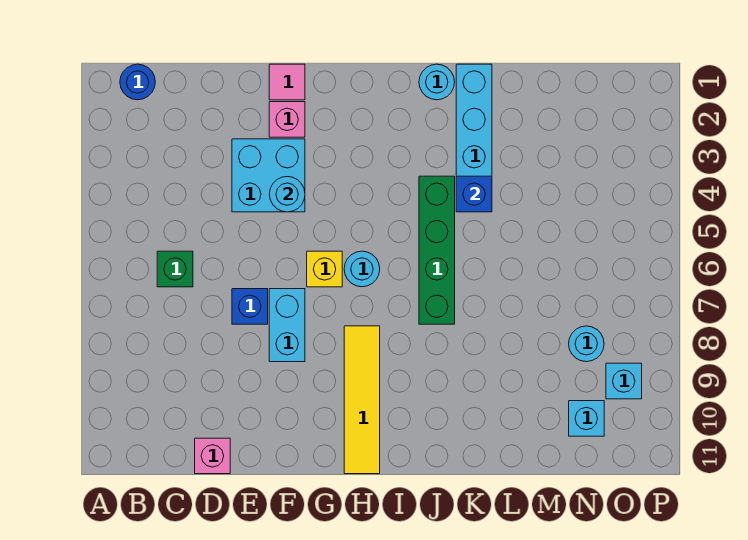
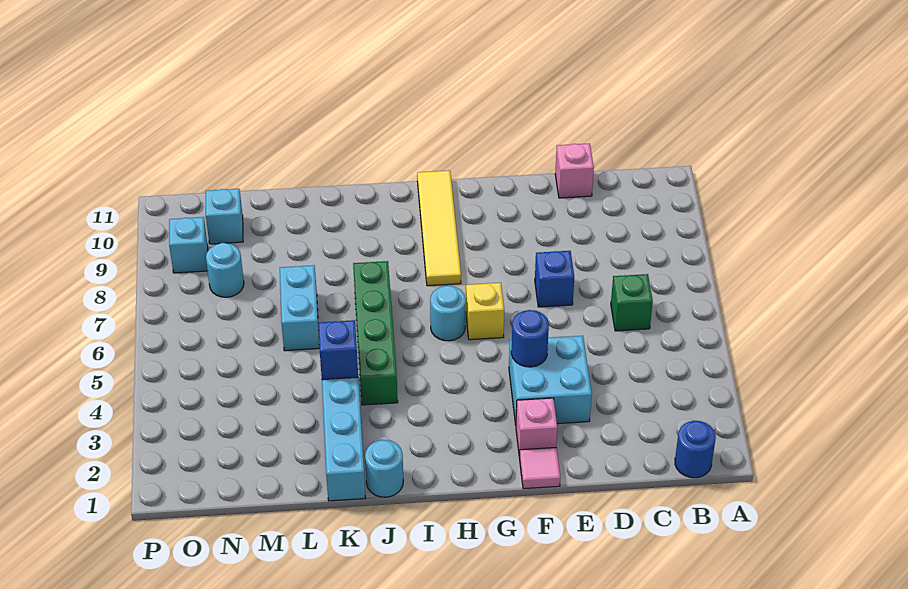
cyan round brick F4 level 2 -> blue round brick F4 level 2
cyan brick F7:F8 level 1 -> cyan brick L6:L7 level 1

